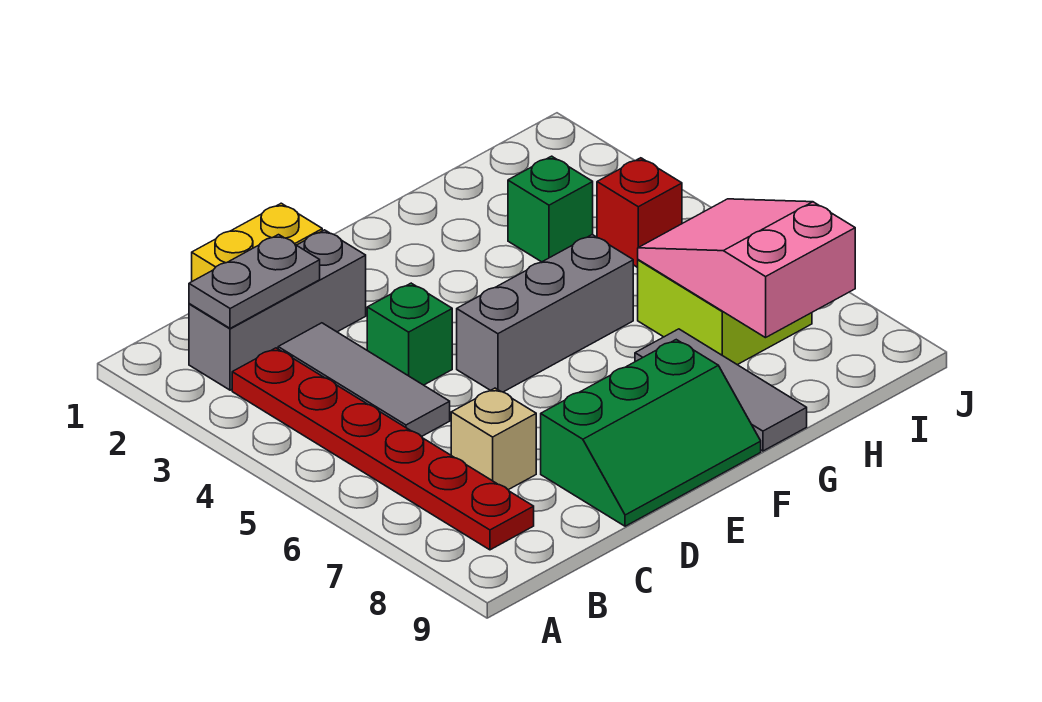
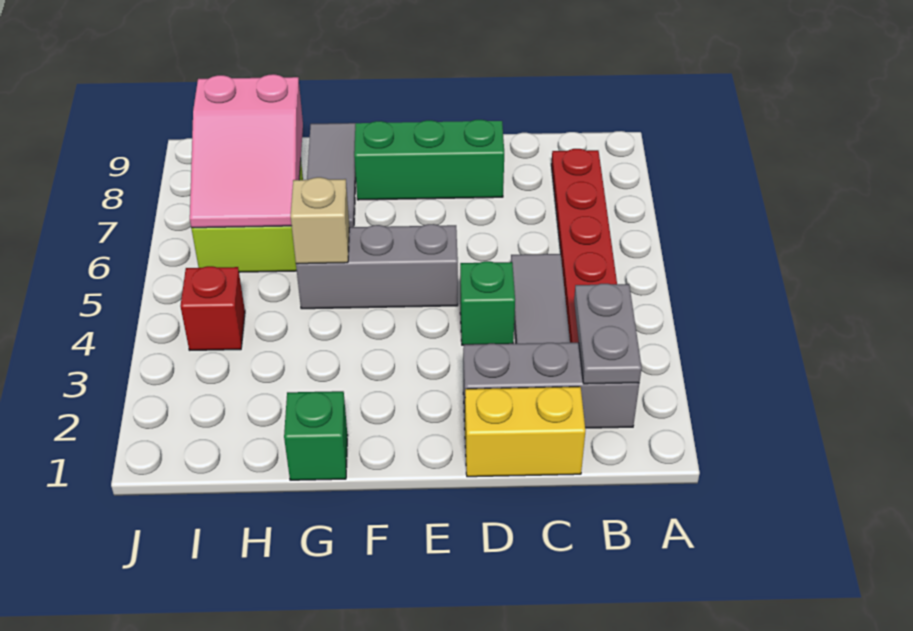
grey plate B2:C2 level 2 -> grey plate B2:B3 level 2
tan brick C7 level 1 -> tan brick G5 level 2
green brick H3 level 1 -> green brick G1 level 1

